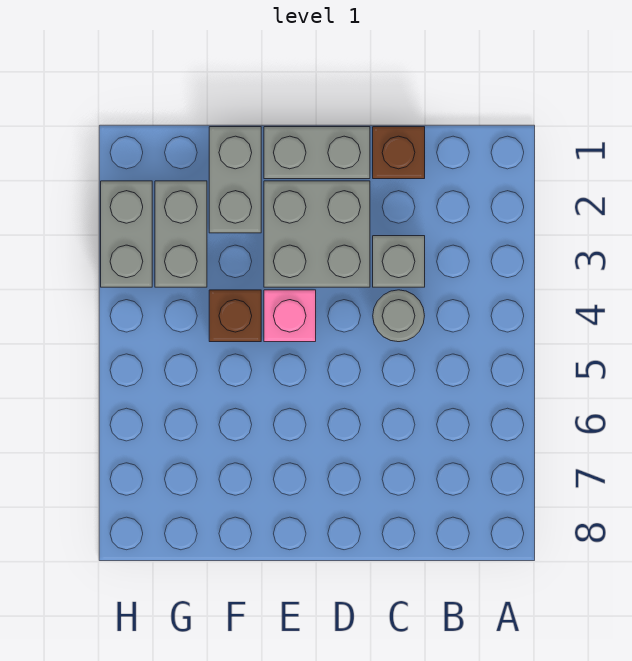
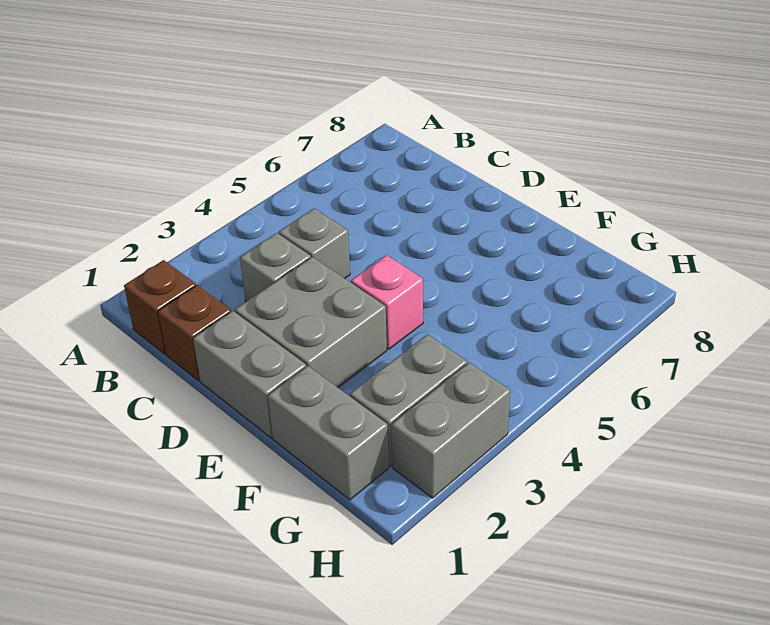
grey round brick C4 level 1 -> grey brick C4 level 1
grey brick F1:F2 level 1 -> grey brick F1:G1 level 1
brown brick F4 level 1 -> brown brick B1 level 1

